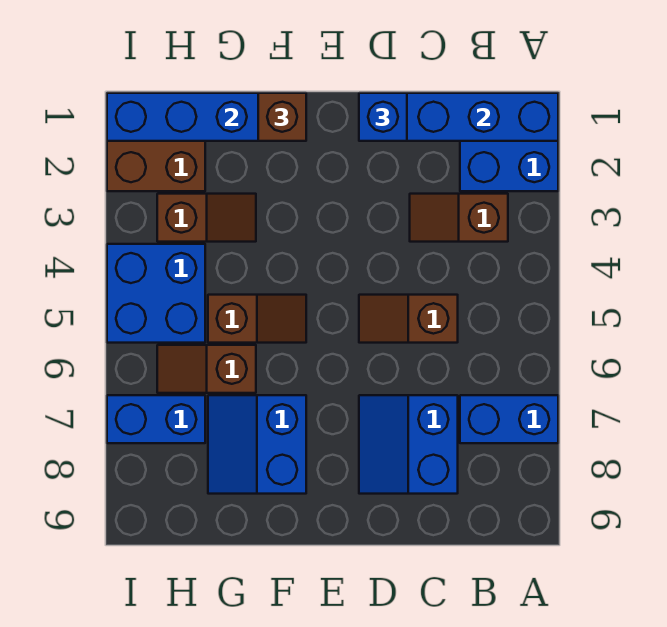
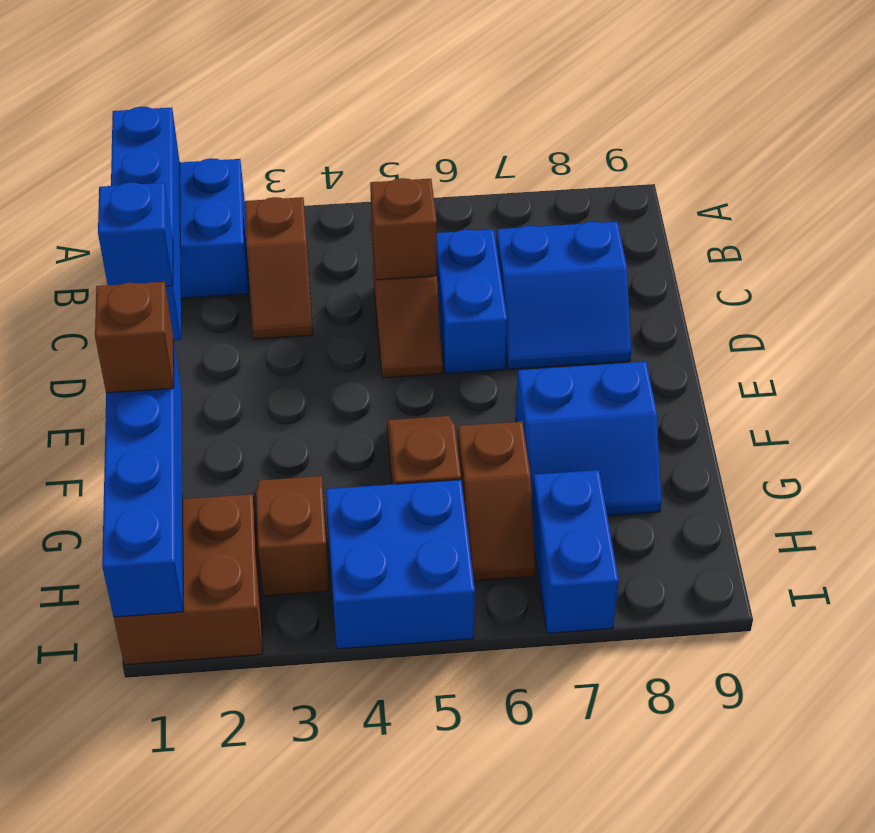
blue brick A7:B7 level 1 -> blue brick C6:D6 level 1
none -> brown brick C5 level 2

